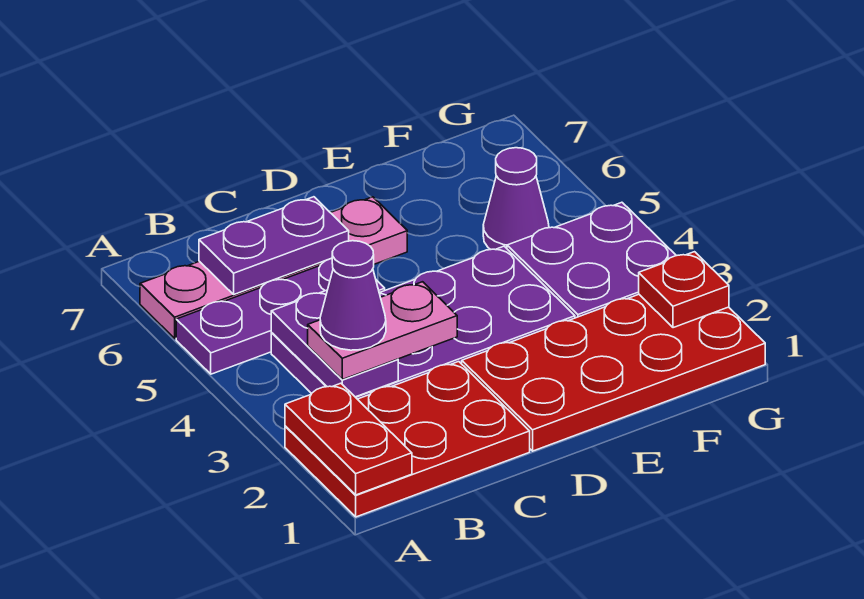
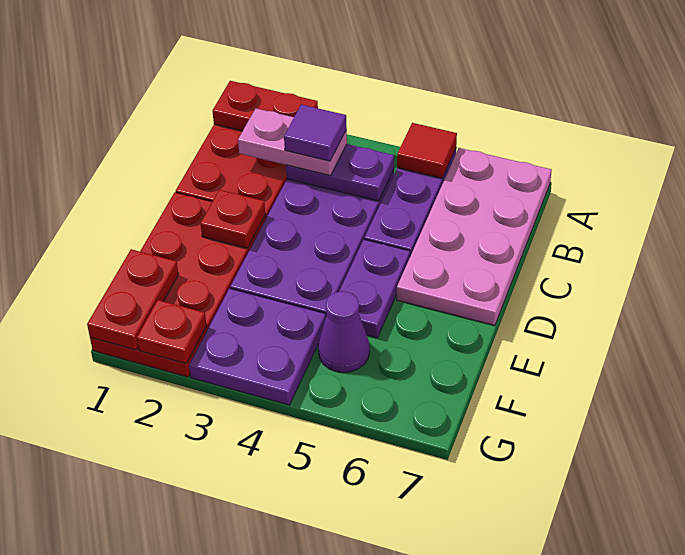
none -> red tile A5 level 2
pink plate A6:D6 level 1 -> pink plate A6:D7 level 1
pink plate B3:C3 level 3 -> pink plate B2:B3 level 3
purple cone B3 level 4 -> purple tile B3 level 4
purple plate B6:C6 level 2 -> purple plate D5:E5 level 1
none -> red plate D2 level 2
none -> red plate F1:G1 level 2

